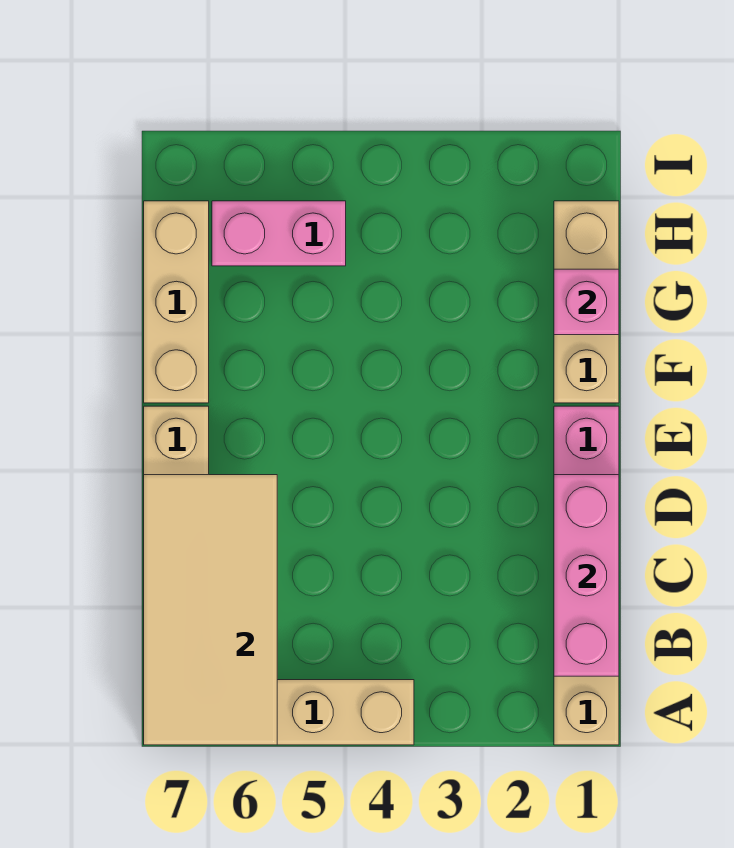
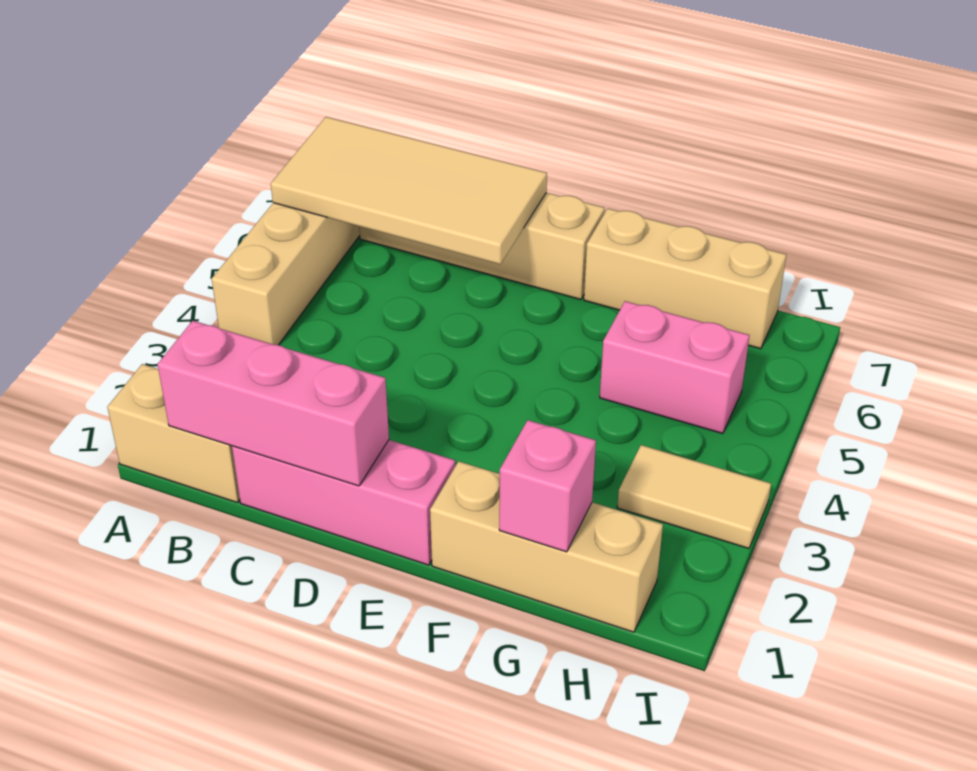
none -> tan tile H3:I3 level 1
pink brick H5:H6 level 1 -> pink brick G5:H5 level 1

